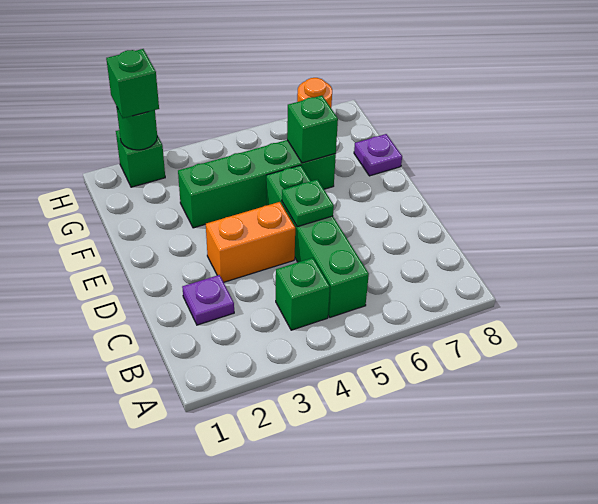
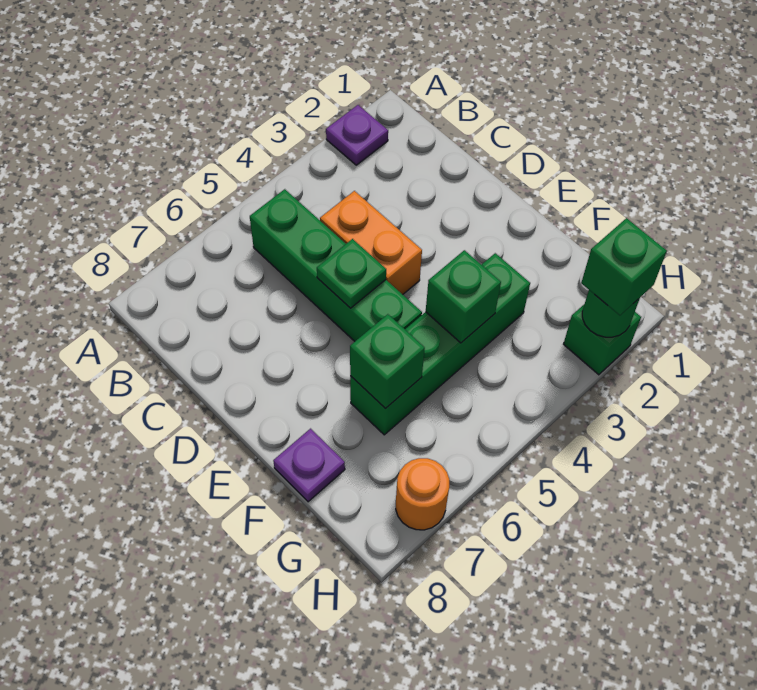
green brick B4 level 1 -> green brick F4 level 2
purple plate C2 level 1 -> purple plate A2 level 1
orange brick D3:D4 level 1 -> orange brick C4:D4 level 1

